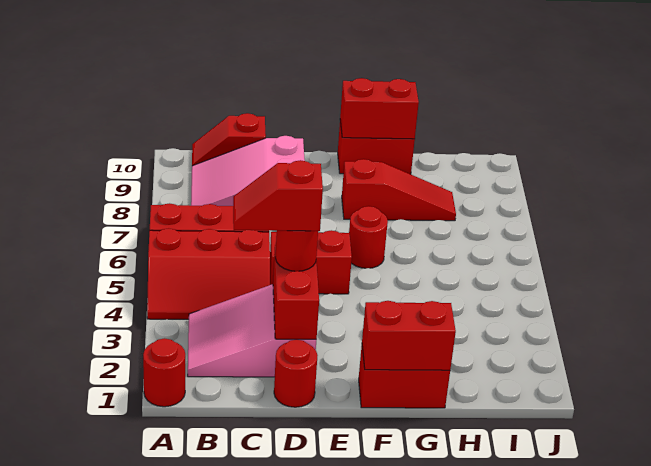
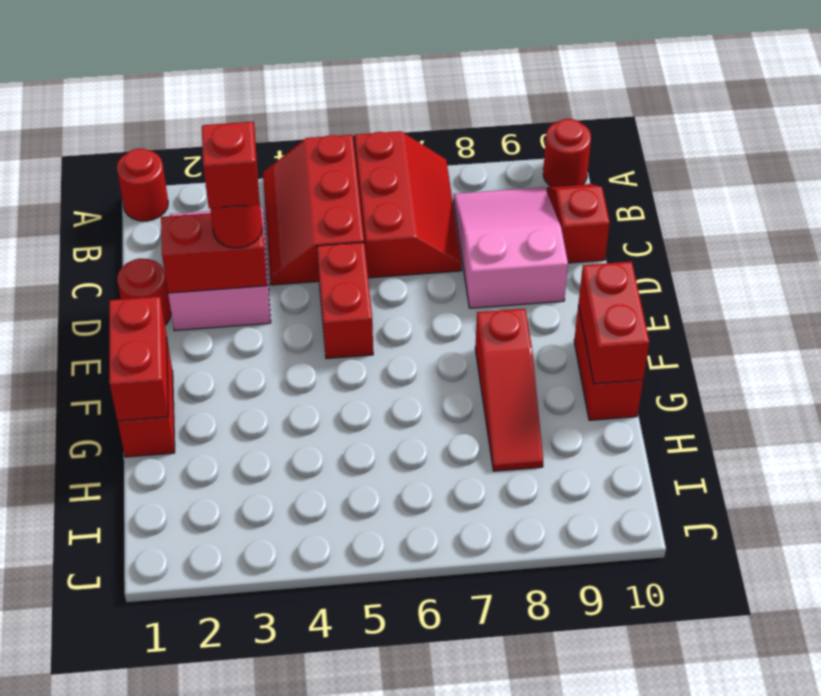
red round brick F6 level 1 -> red round brick A10 level 1

